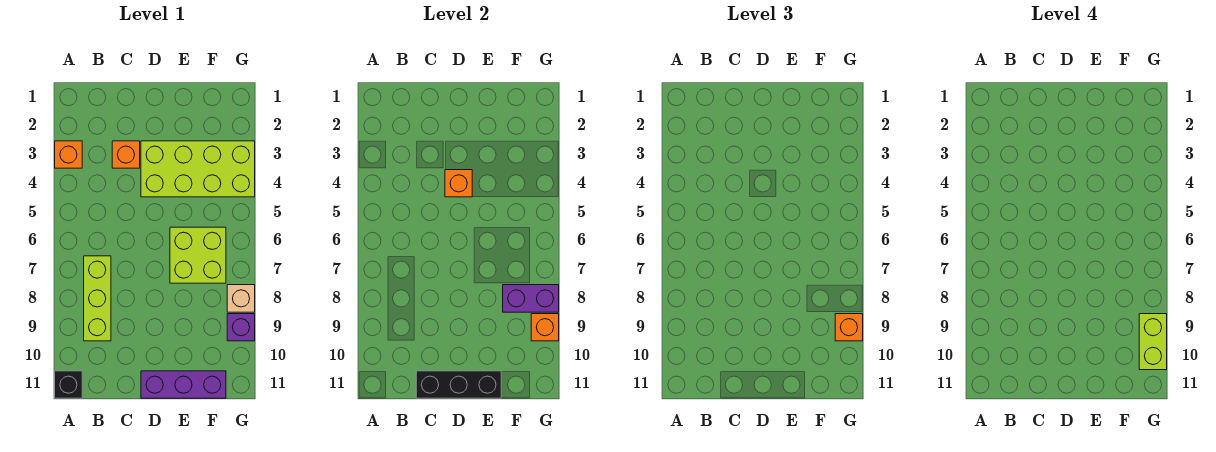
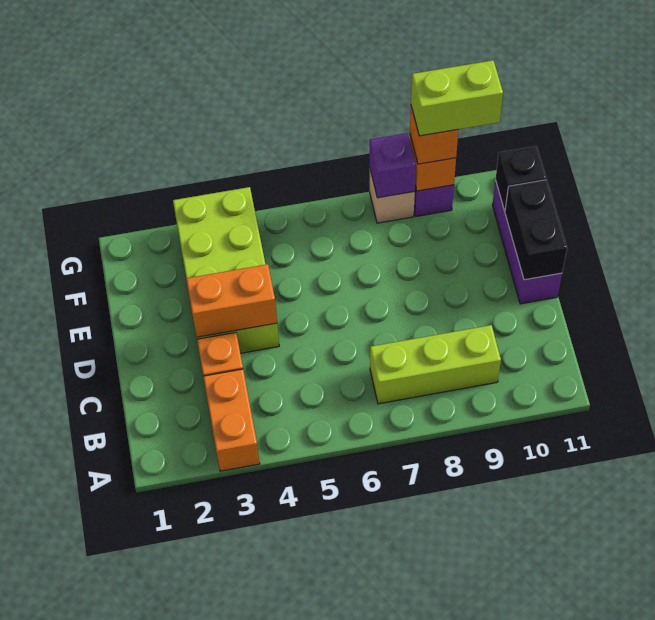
orange brick A3 level 1 -> orange brick A3:B3 level 1
black brick A11 level 1 -> black brick F11 level 2
black brick C11:E11 level 2 -> black brick D11:E11 level 2
orange brick D4 level 2 -> orange brick D3:D4 level 2
lime brick E6:F7 level 1 -> none
purple brick F8:G8 level 2 -> purple brick G8 level 2

